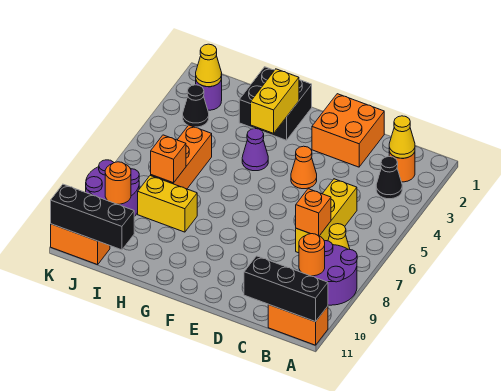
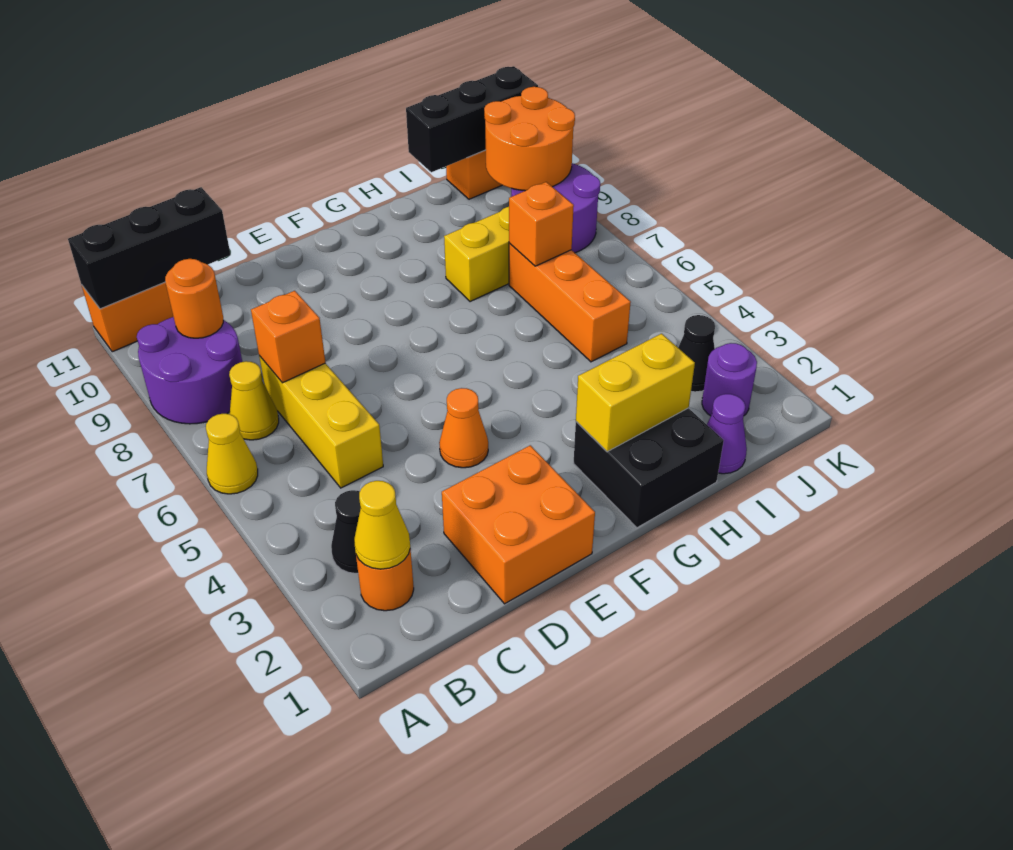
yellow brick G2:G3 level 2 -> yellow brick G2:H2 level 2
purple cone G4 level 1 -> purple cone I1 level 1
yellow cone J2 level 2 -> yellow cone A6 level 1
orange round brick J9 level 2 -> orange round brick J9:K10 level 2

